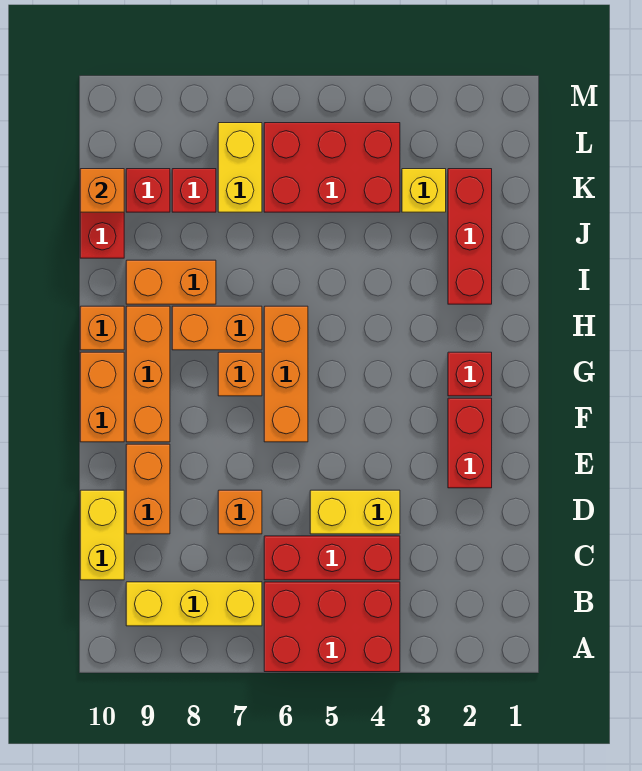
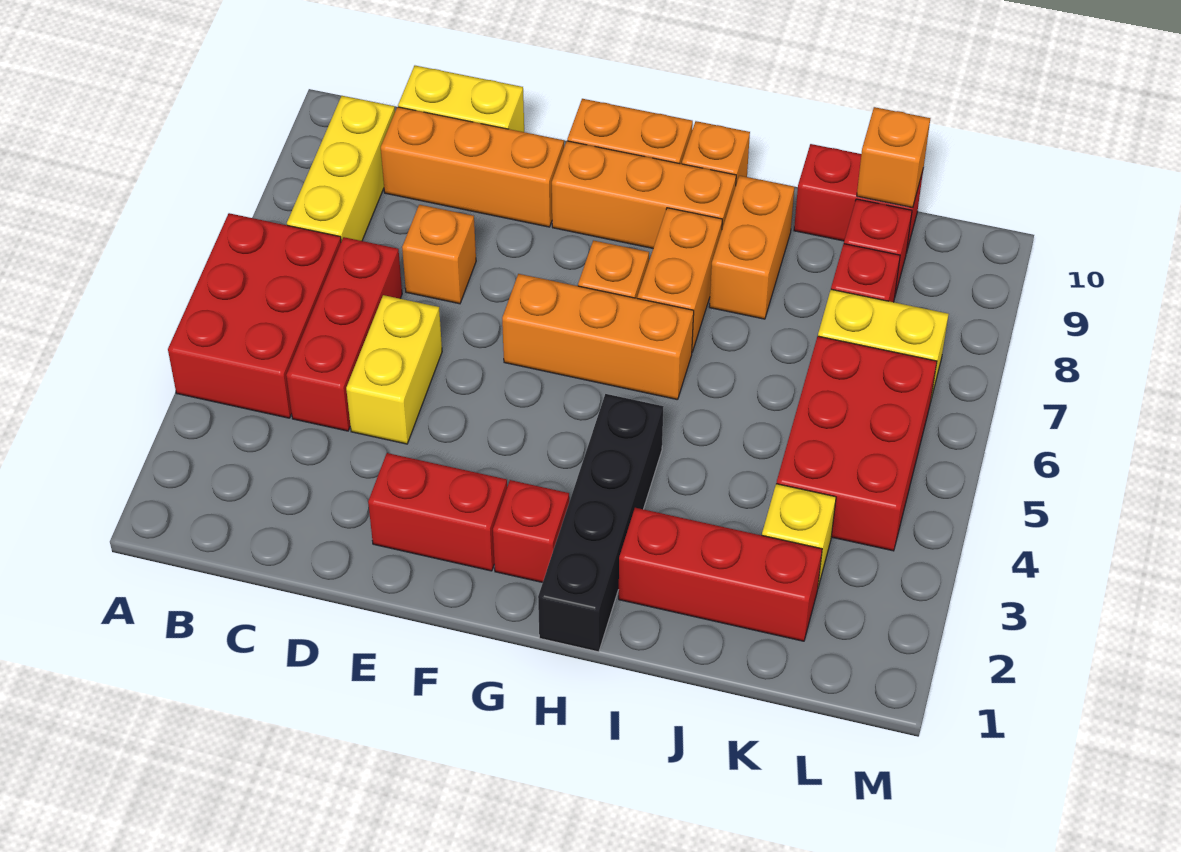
orange brick D9:E9 level 1 -> orange brick C9:E9 level 1
none -> black brick H1:H4 level 1

